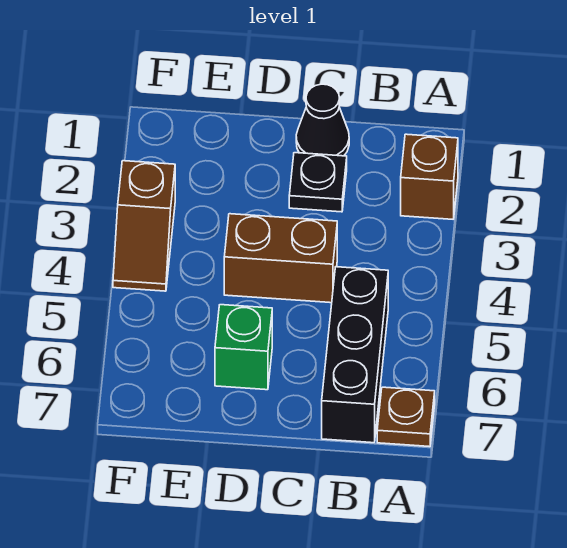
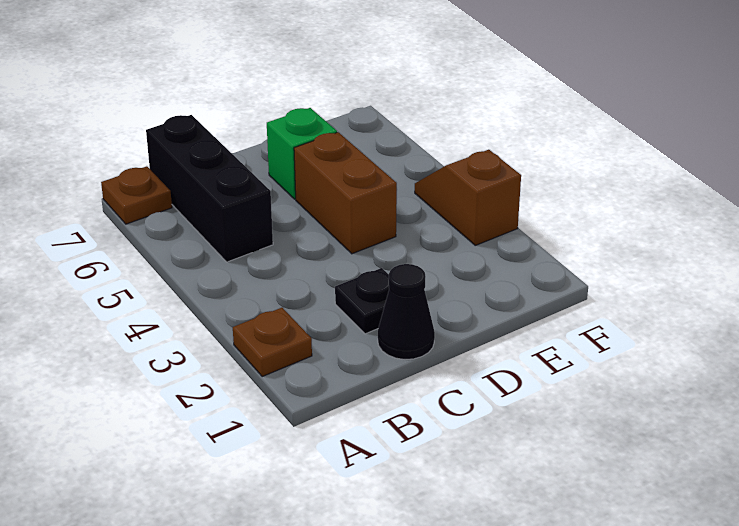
brown brick A2 level 1 -> brown plate A2 level 1
brown brick C4:D4 level 1 -> brown brick D4:D5 level 1

